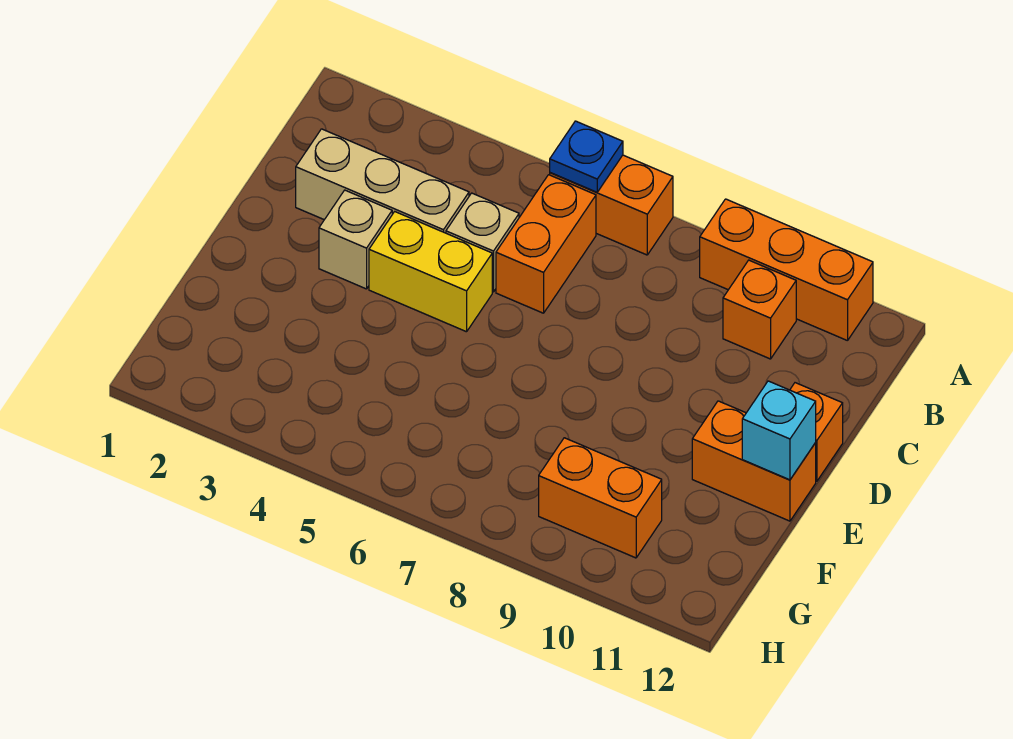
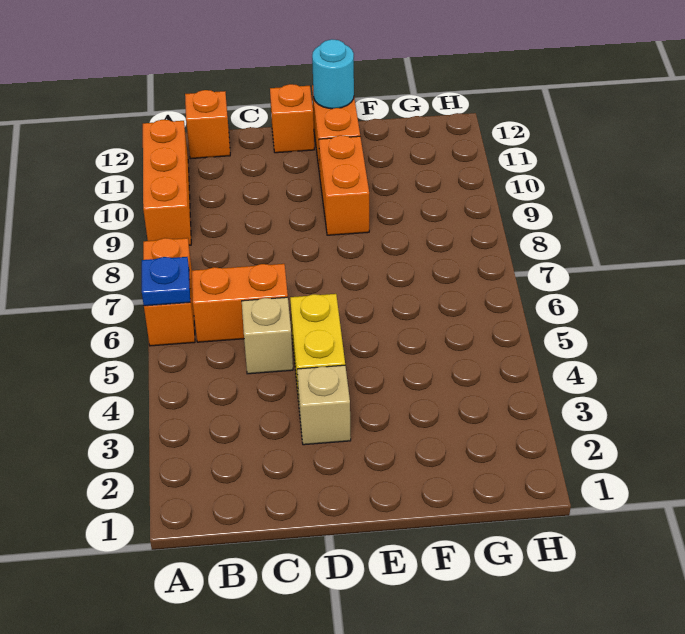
orange brick B10 level 1 -> orange brick B12 level 1
tan brick C2:C4 level 1 -> none
cyan brick E12 level 2 -> cyan round brick E12 level 2
orange brick G9:G10 level 1 -> orange brick E9:E10 level 1

